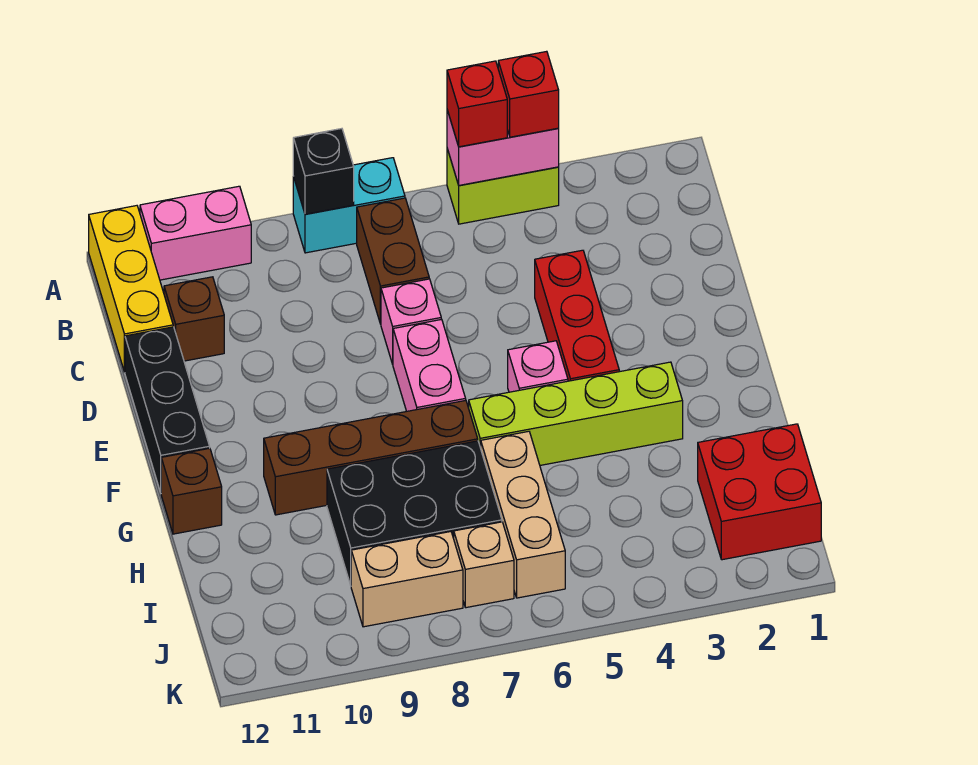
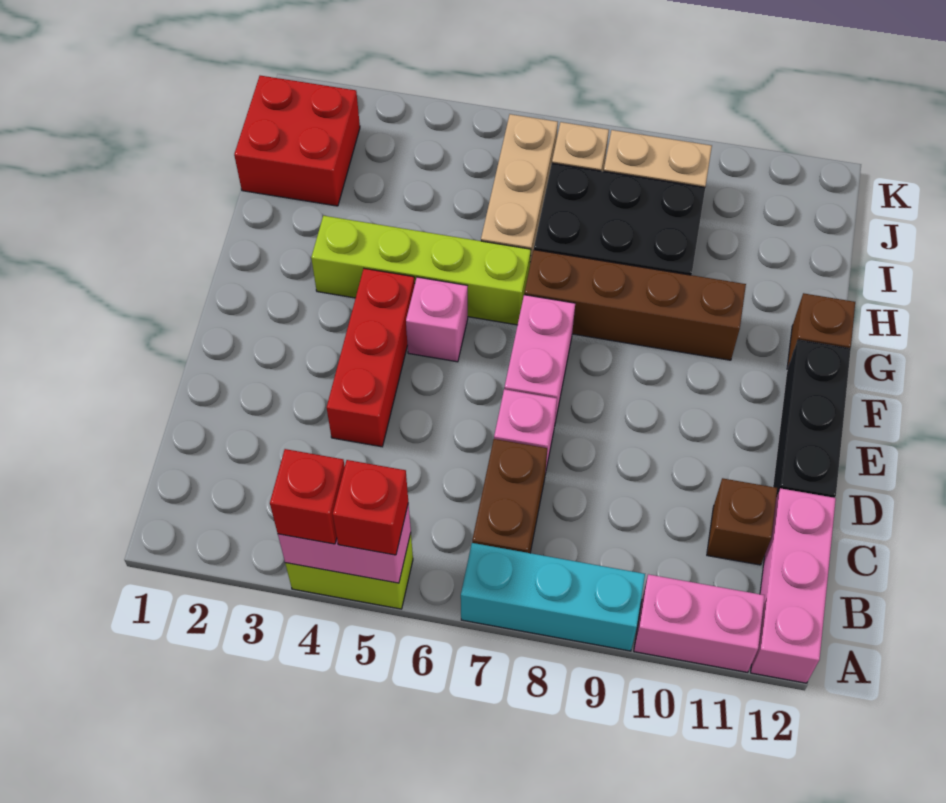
cyan brick A7:A8 level 1 -> cyan brick A7:A9 level 1
black brick A8 level 2 -> none
yellow brick A12:C12 level 1 -> pink brick A12:C12 level 1

